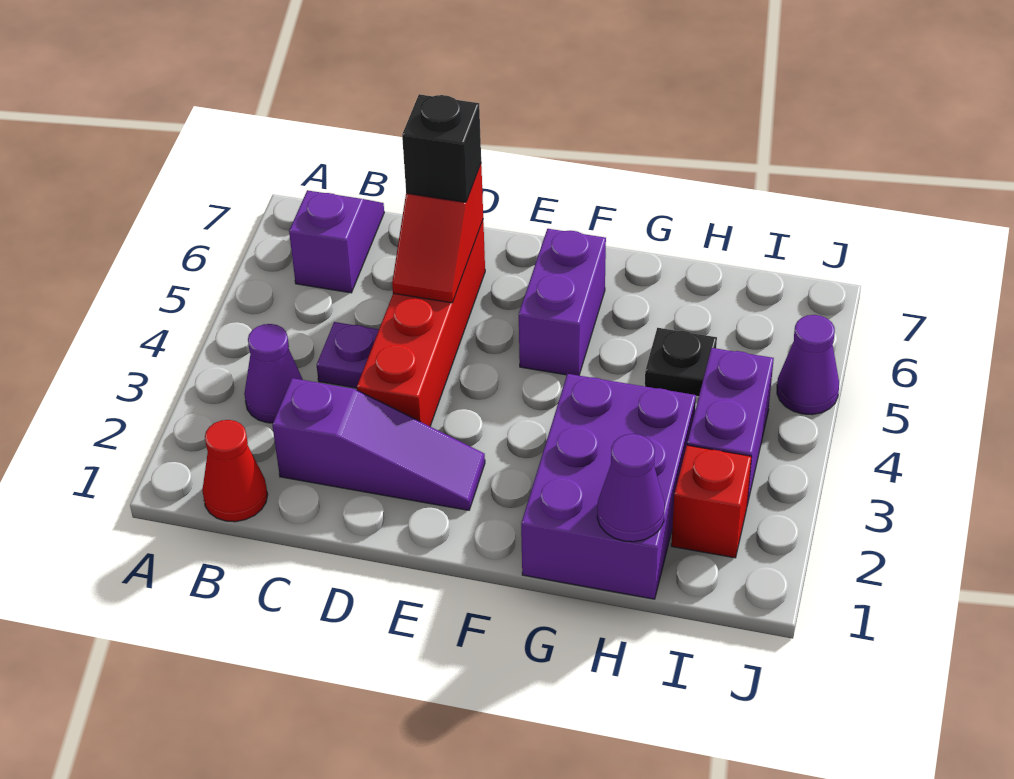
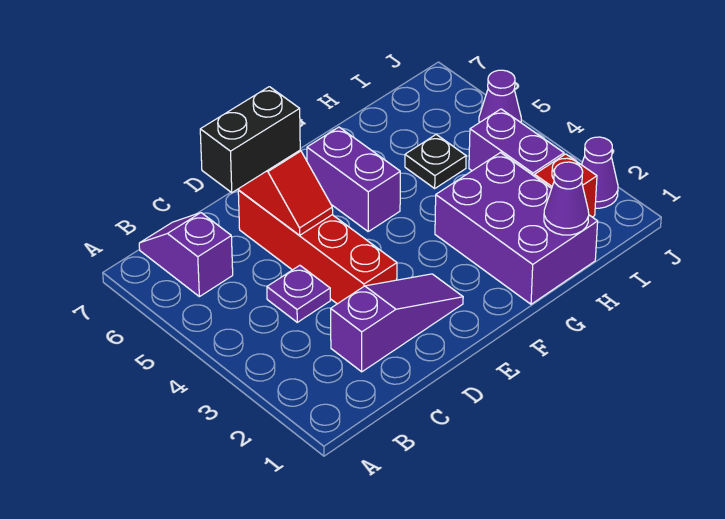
red cone B1 level 1 -> none
purple cone B3 level 1 -> purple cone J2 level 1
black brick D6 level 3 -> black brick C6:D6 level 3

